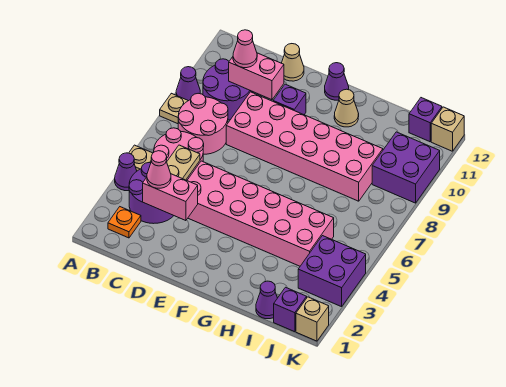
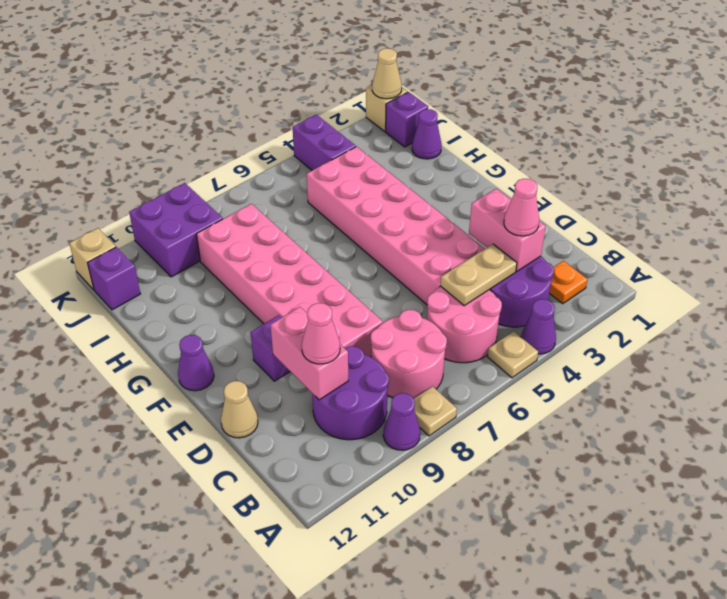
tan cone G11 level 1 -> tan cone K1 level 2
purple brick J3:K4 level 1 -> purple brick J4:K4 level 1

